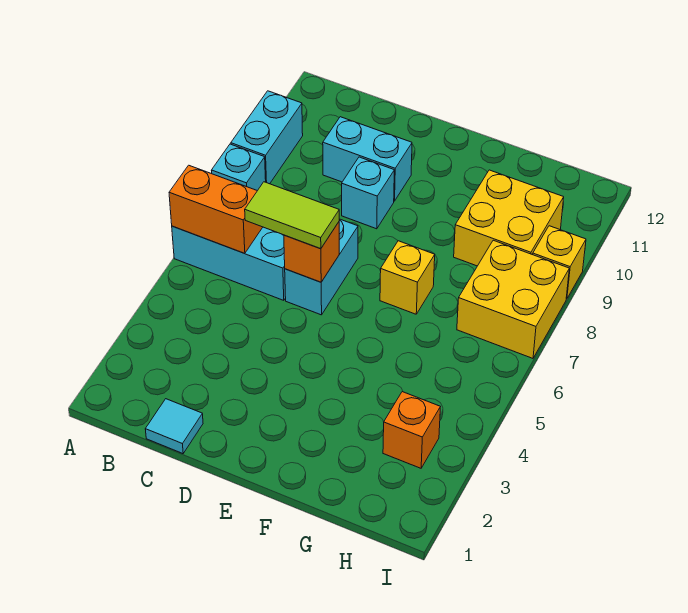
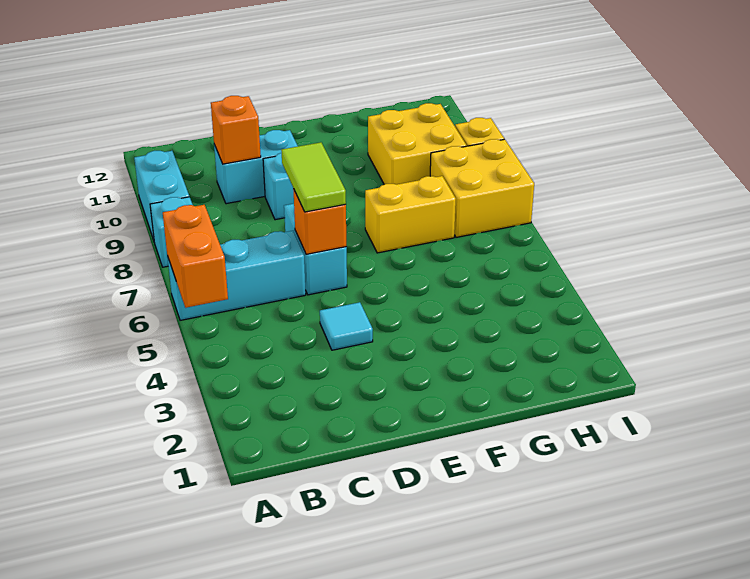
orange brick A6:B6 level 2 -> orange brick A5:A6 level 2
cyan tile C1 level 1 -> cyan tile D4 level 1
lime tile C6:D6 level 3 -> lime tile D6:D7 level 3
yellow brick F7 level 1 -> yellow brick F7:G7 level 1
orange brick H3 level 1 -> orange brick C10 level 2

